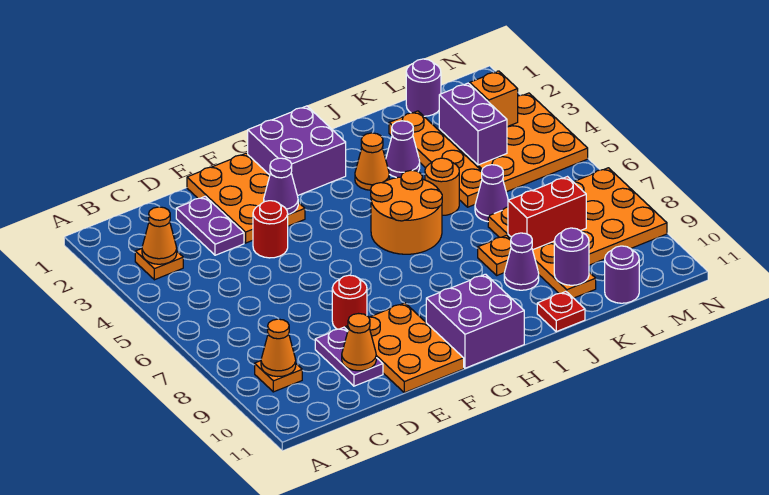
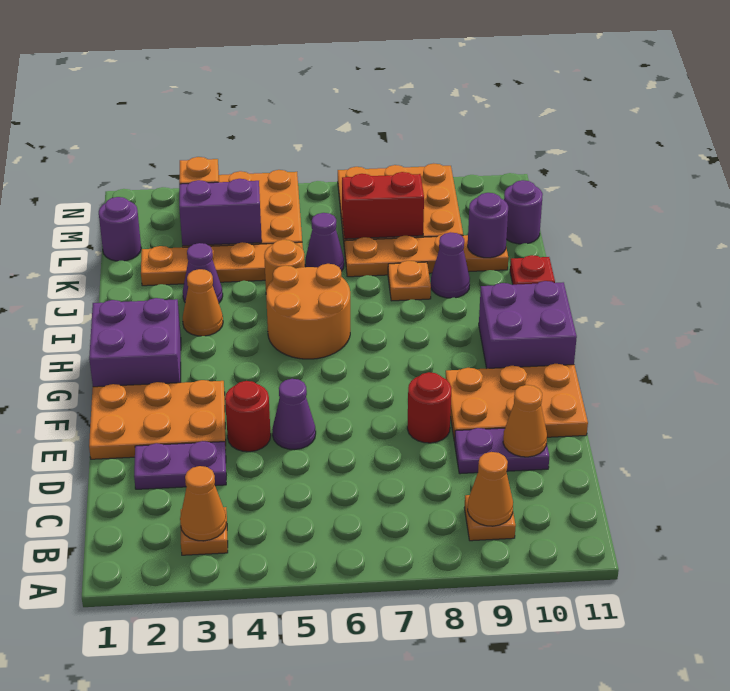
purple cone F3 level 2 -> purple cone E5 level 1
red brick K8:L8 level 2 -> red brick L7:L8 level 2

